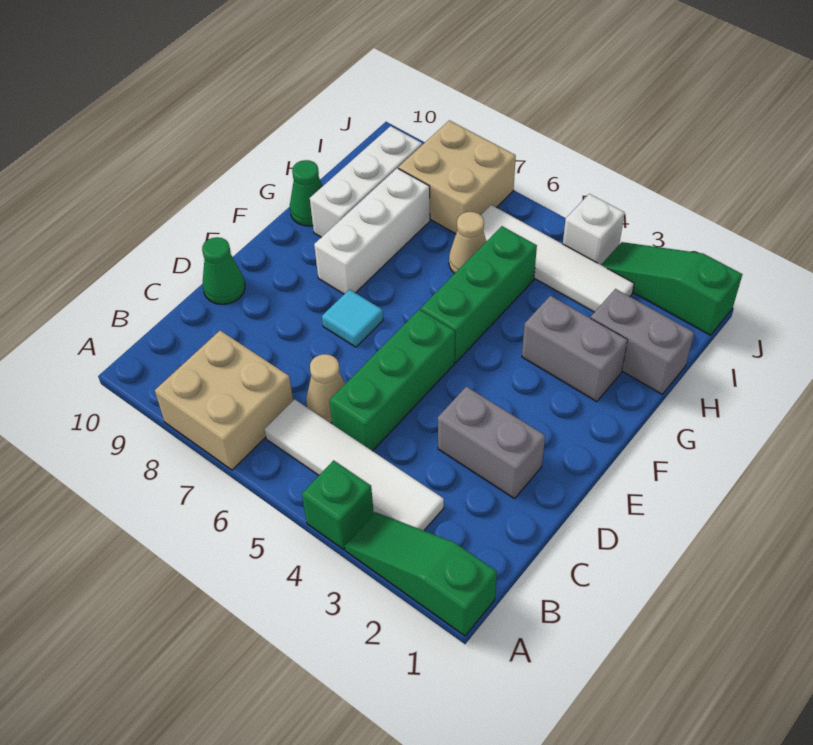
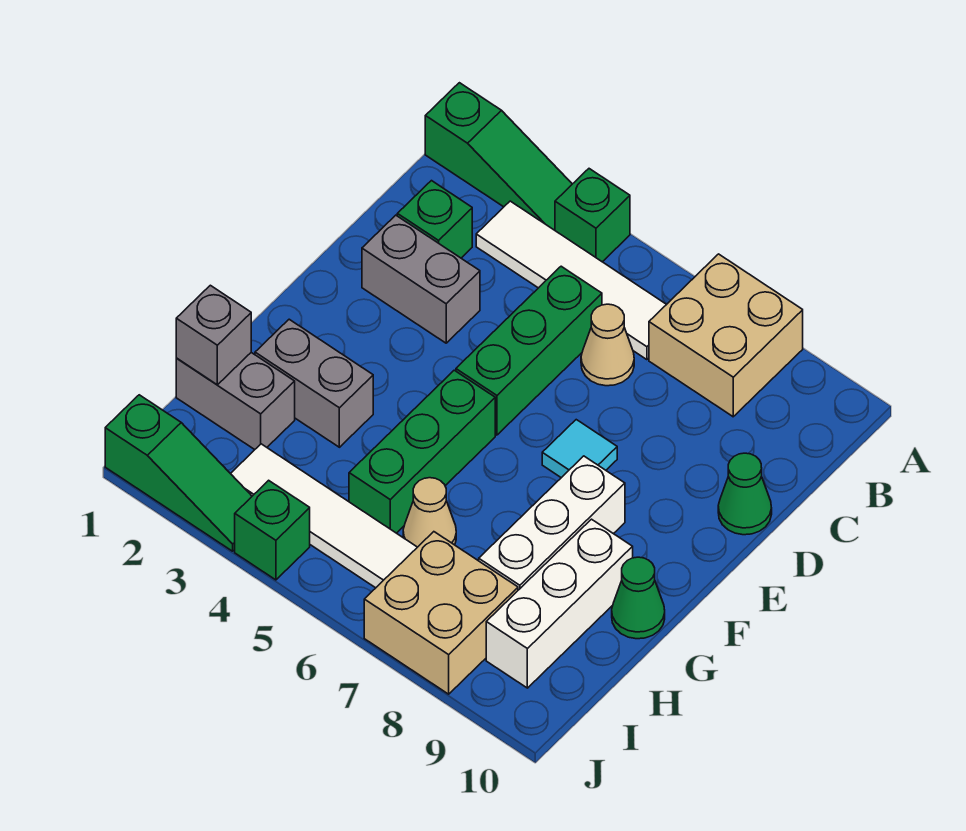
none -> green brick C2 level 1
none -> grey brick H1 level 2
white brick J4 level 1 -> green brick J4 level 1

